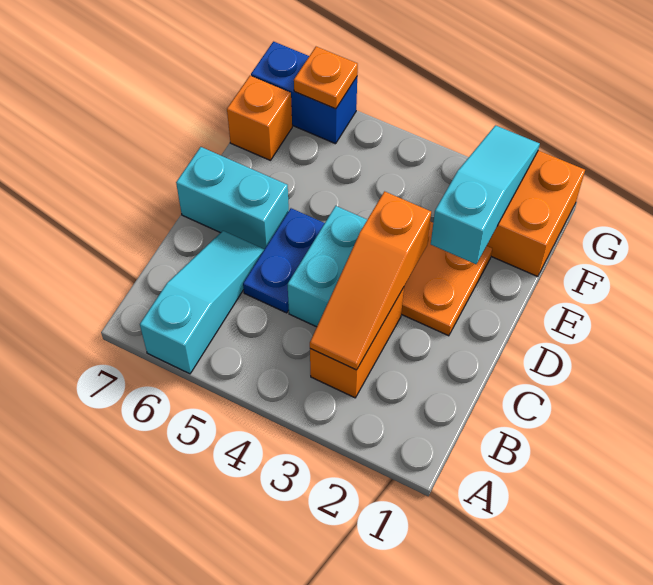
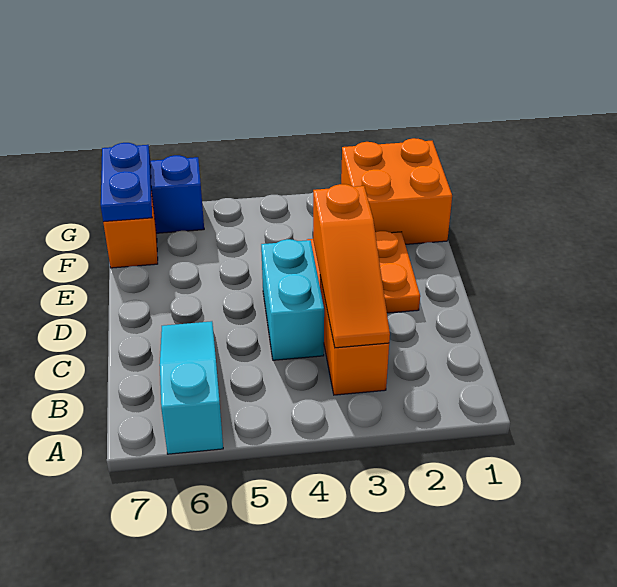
blue plate C5:D5 level 1 -> blue plate F7:G7 level 2
cyan brick D6:D7 level 1 -> none
cyan slope E2:G2 level 2 top E -> none
orange plate G6 level 2 -> none

